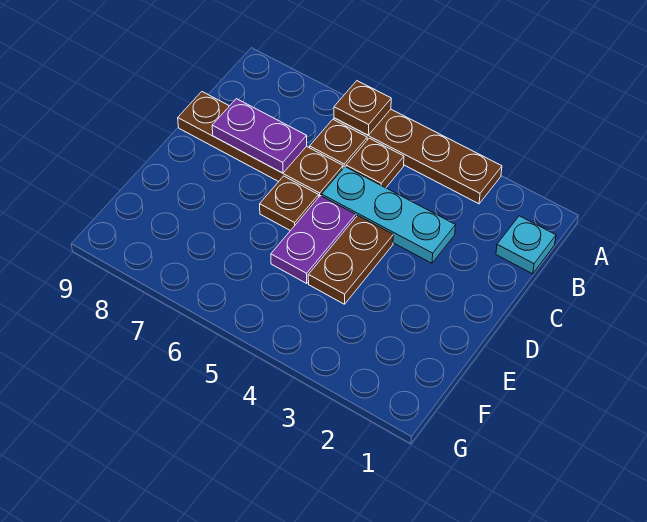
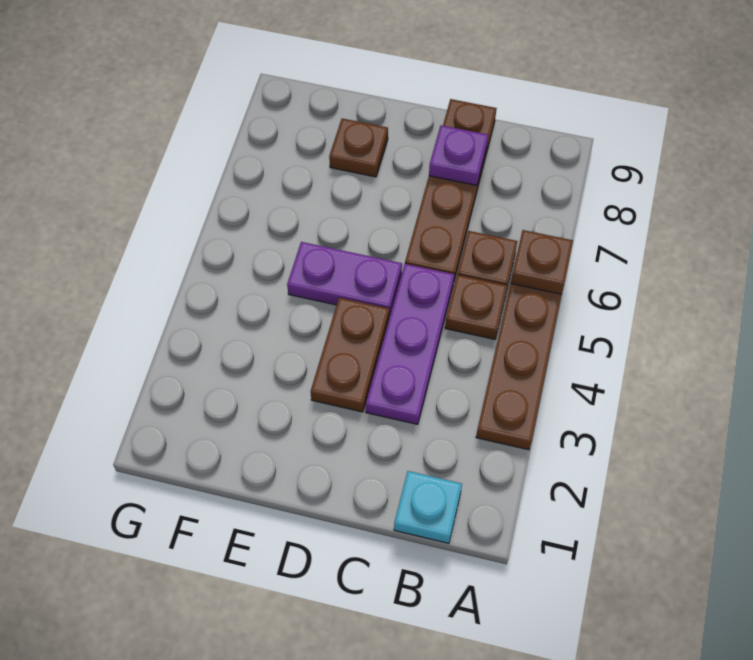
cyan plate C3:C5 level 1 -> purple plate C3:C5 level 1
purple plate C7:C8 level 2 -> purple plate C8 level 2
brown plate D4:E4 level 1 -> brown plate D3:D4 level 1
brown plate D6 level 1 -> brown plate E8 level 1

